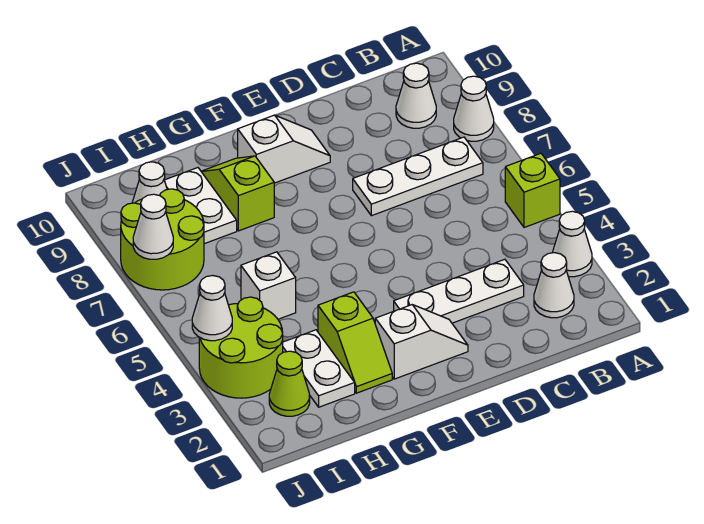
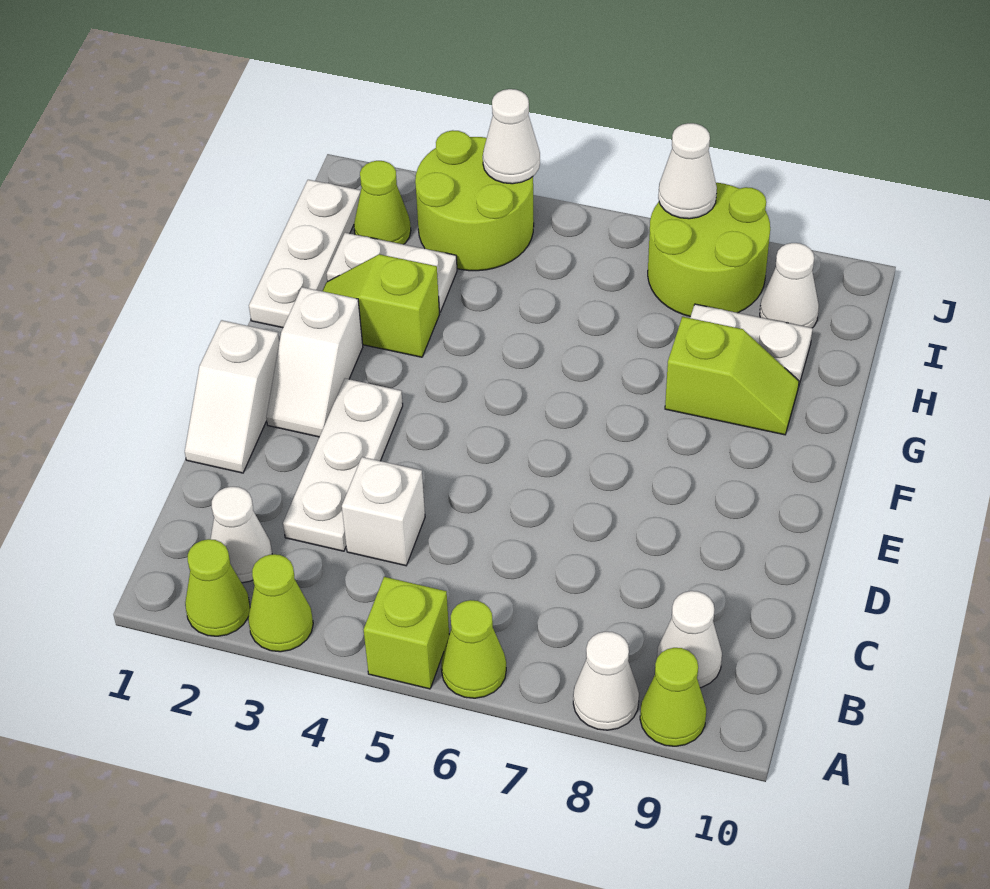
none -> lime cone A2 level 1
white cone A3 level 1 -> lime cone A3 level 1
none -> lime cone A6 level 1
none -> lime cone A9 level 1
white plate B7:D7 level 1 -> white plate G1:I1 level 1
white slope E9:F9 level 1 top F -> white slope D1:E1 level 1 top E
white brick H5 level 1 -> white brick C4 level 1

